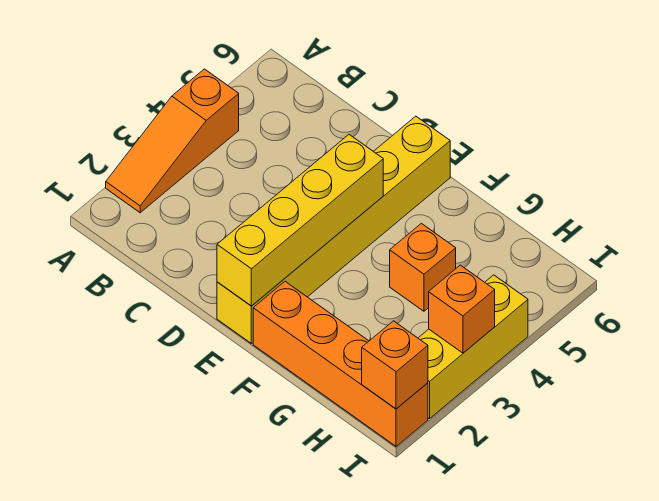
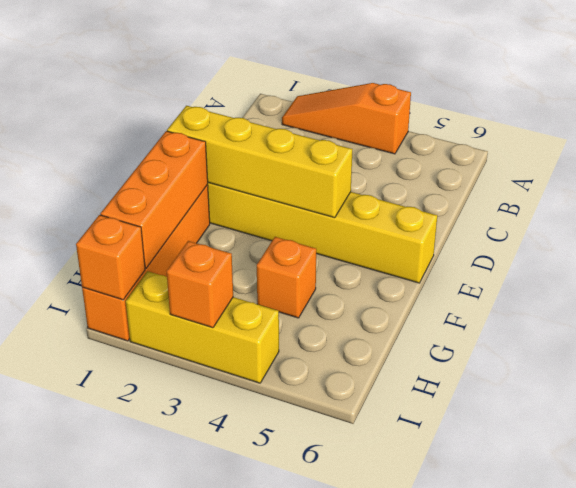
none -> orange brick F1:H1 level 2

